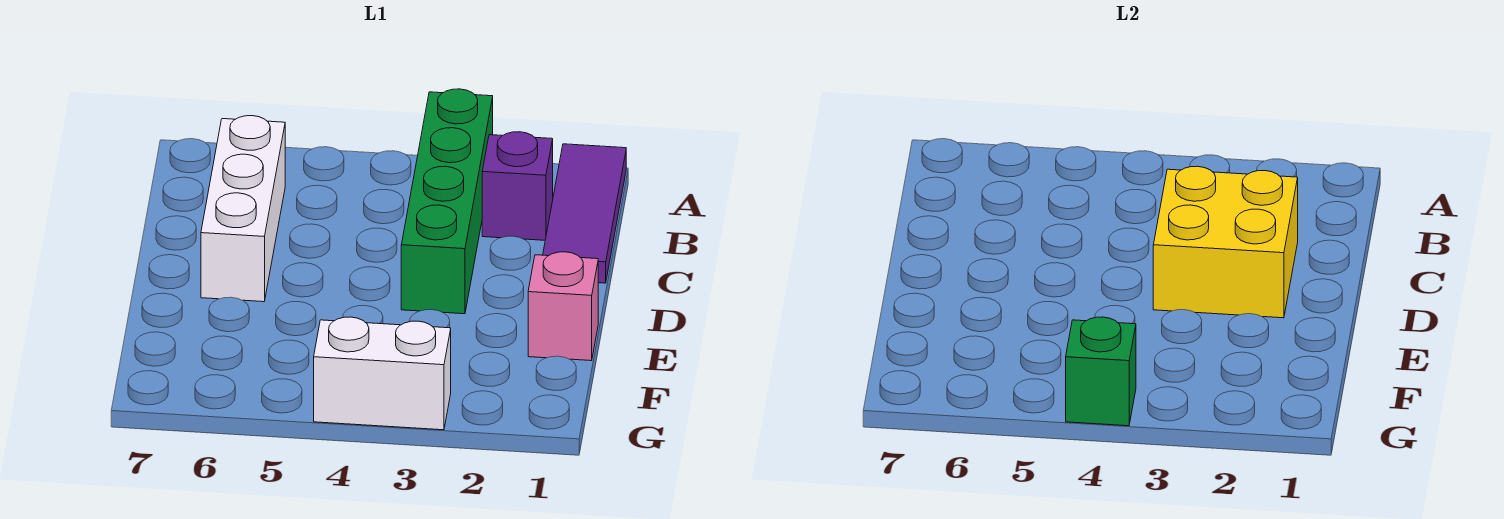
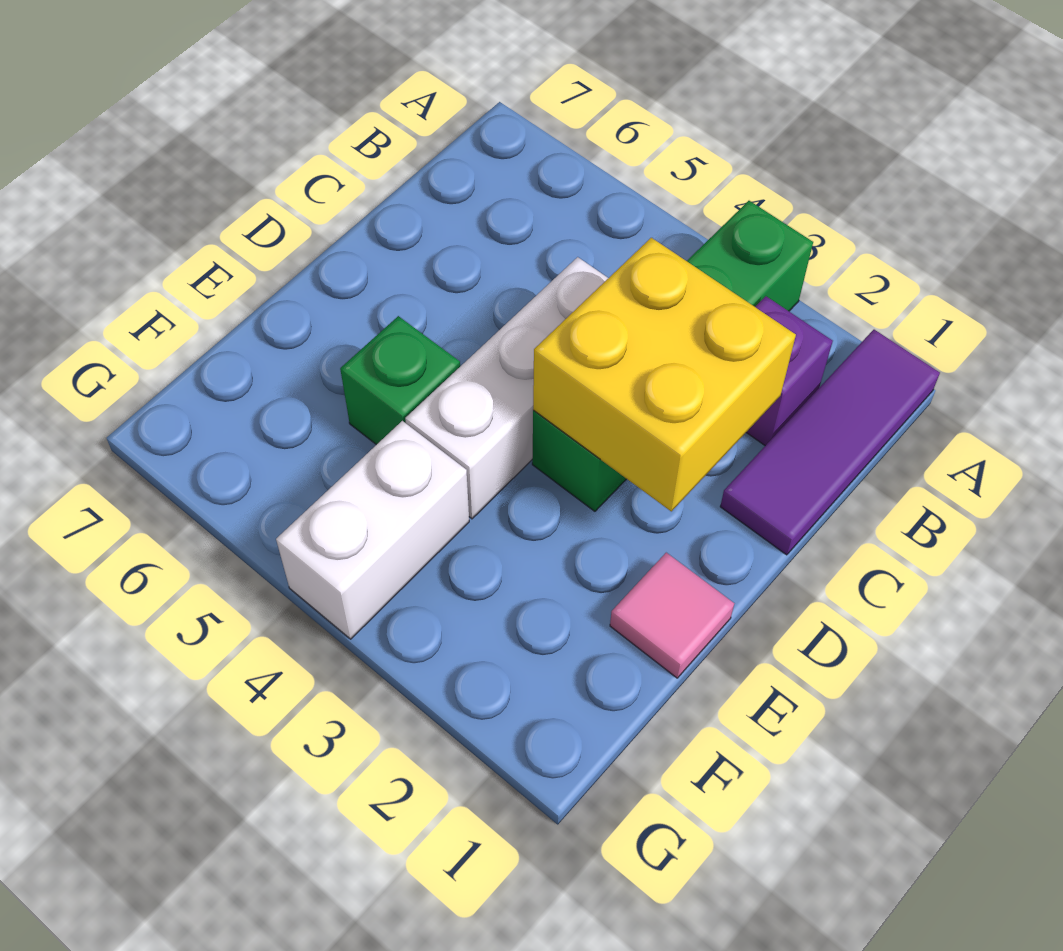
white brick B6:D6 level 1 -> white brick C4:E4 level 1
pink brick E1 level 1 -> pink tile E1 level 1
white brick G3:G4 level 1 -> white brick F4:G4 level 1
green brick G4 level 2 -> green brick E5 level 1

